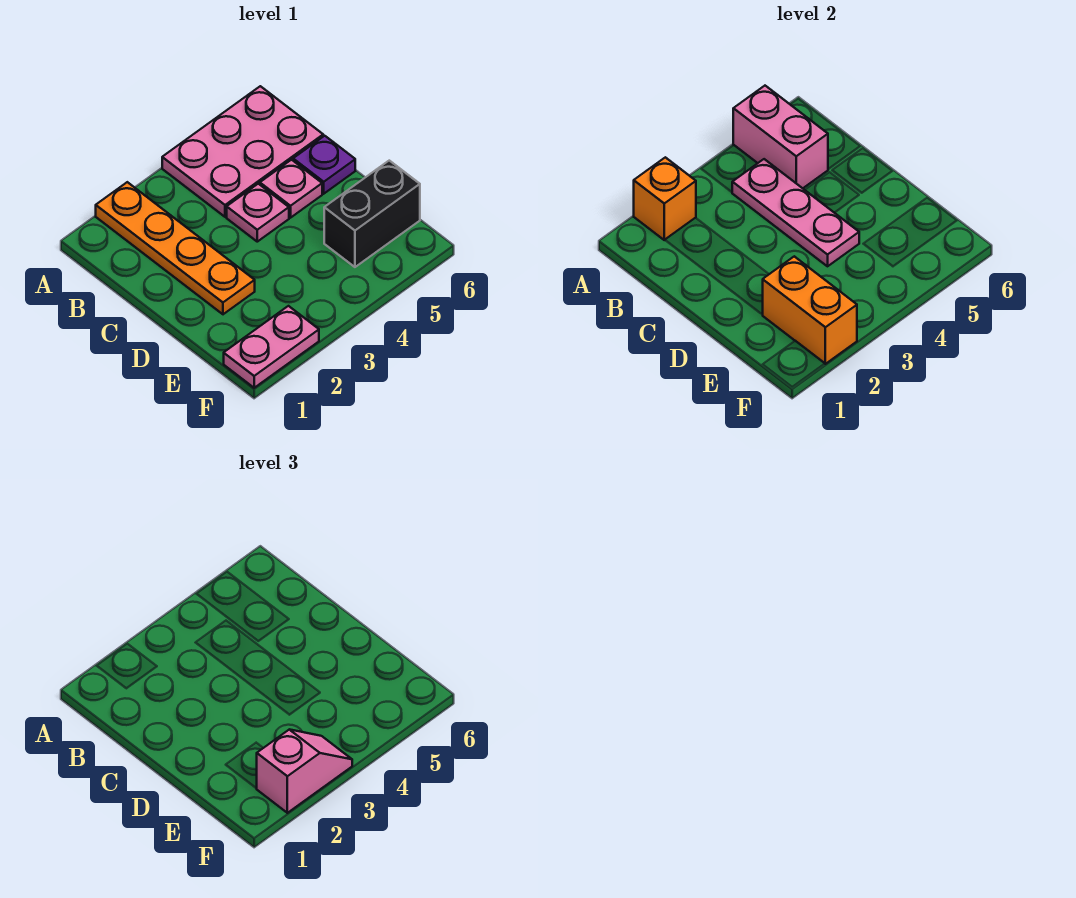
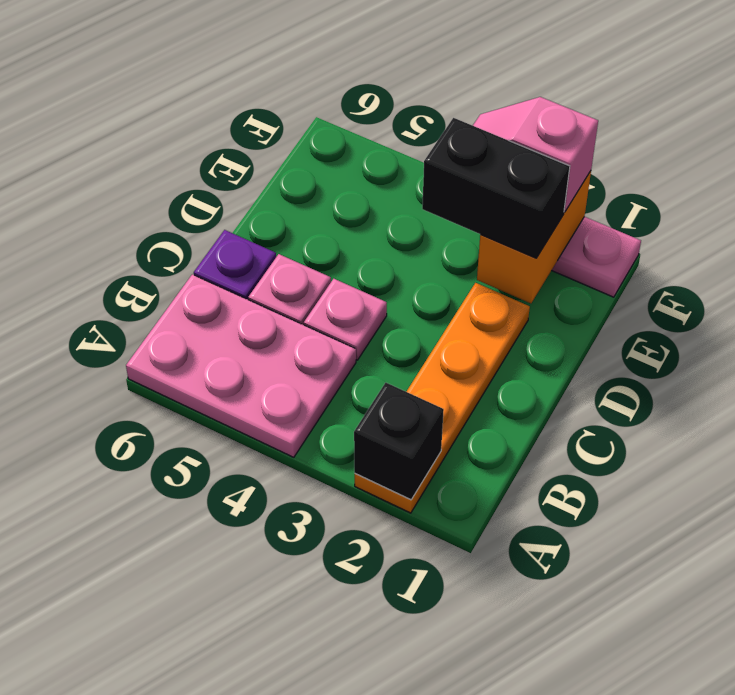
orange brick A2 level 2 -> black brick A2 level 2
pink brick A5:B5 level 2 -> none
pink plate B4:D4 level 2 -> none
black brick E5:E6 level 1 -> black brick E2:E3 level 3

